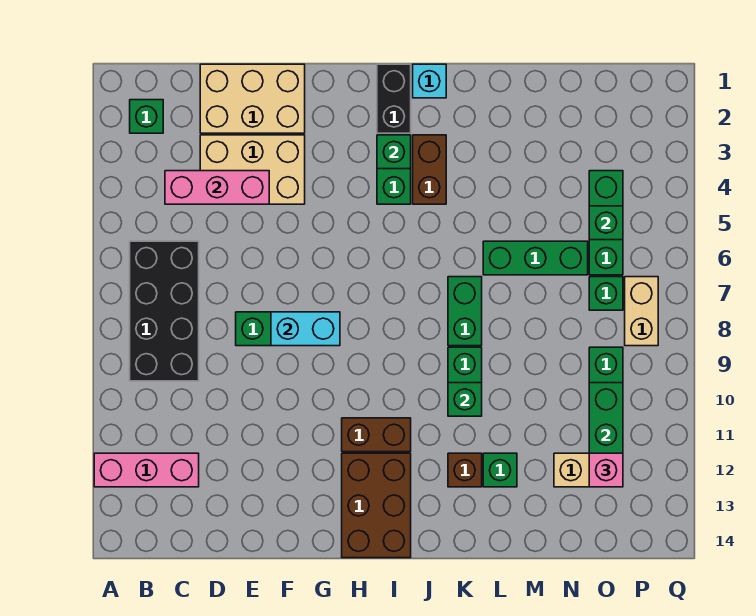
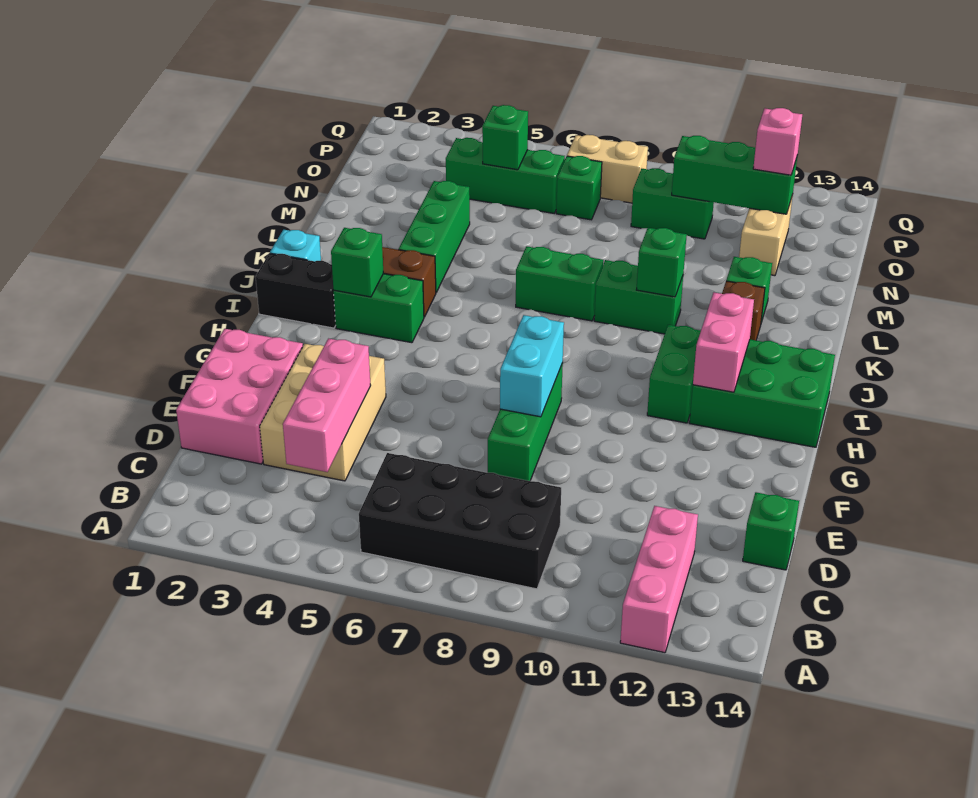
green brick B2 level 1 -> green brick D14 level 1
tan brick D1:F2 level 1 -> pink brick D1:F2 level 1
brown brick H11:I11 level 1 -> green brick H11:I11 level 1
brown brick H12:I14 level 1 -> green brick H12:I14 level 1
none -> pink brick H12:I12 level 2
green brick L6:N6 level 1 -> green brick K4:M4 level 1

